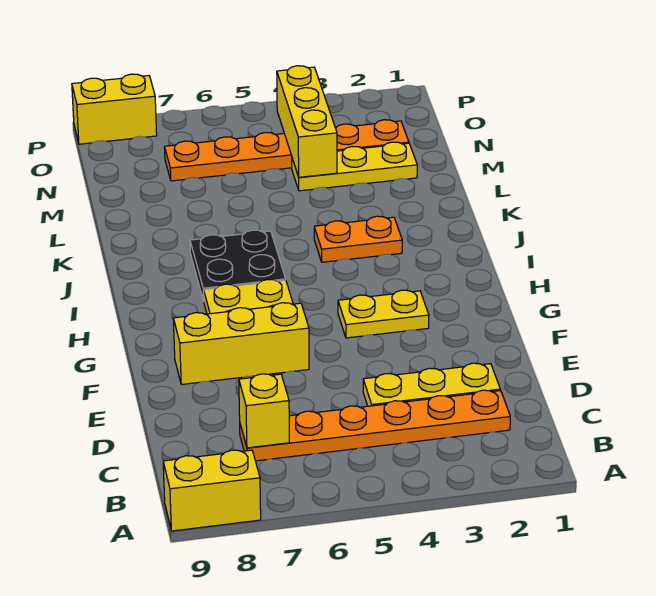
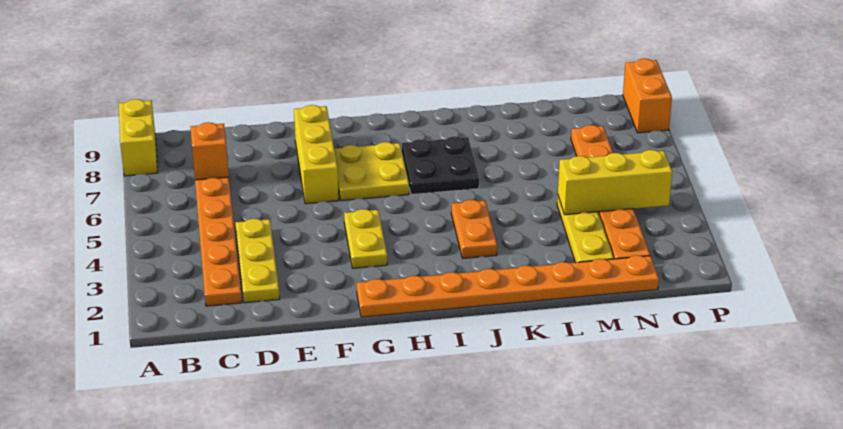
yellow brick C7 level 2 -> orange brick C7 level 2
none -> orange plate G1:N1 level 1
yellow brick P8:P9 level 1 -> orange brick P8:P9 level 1

